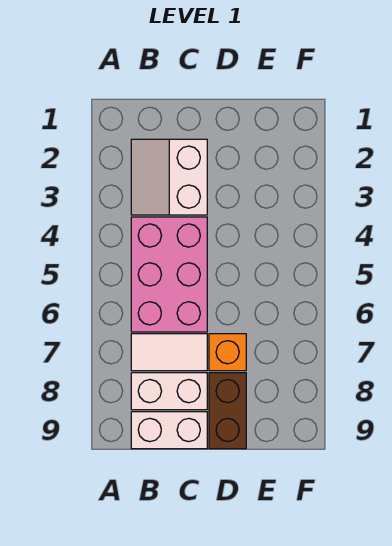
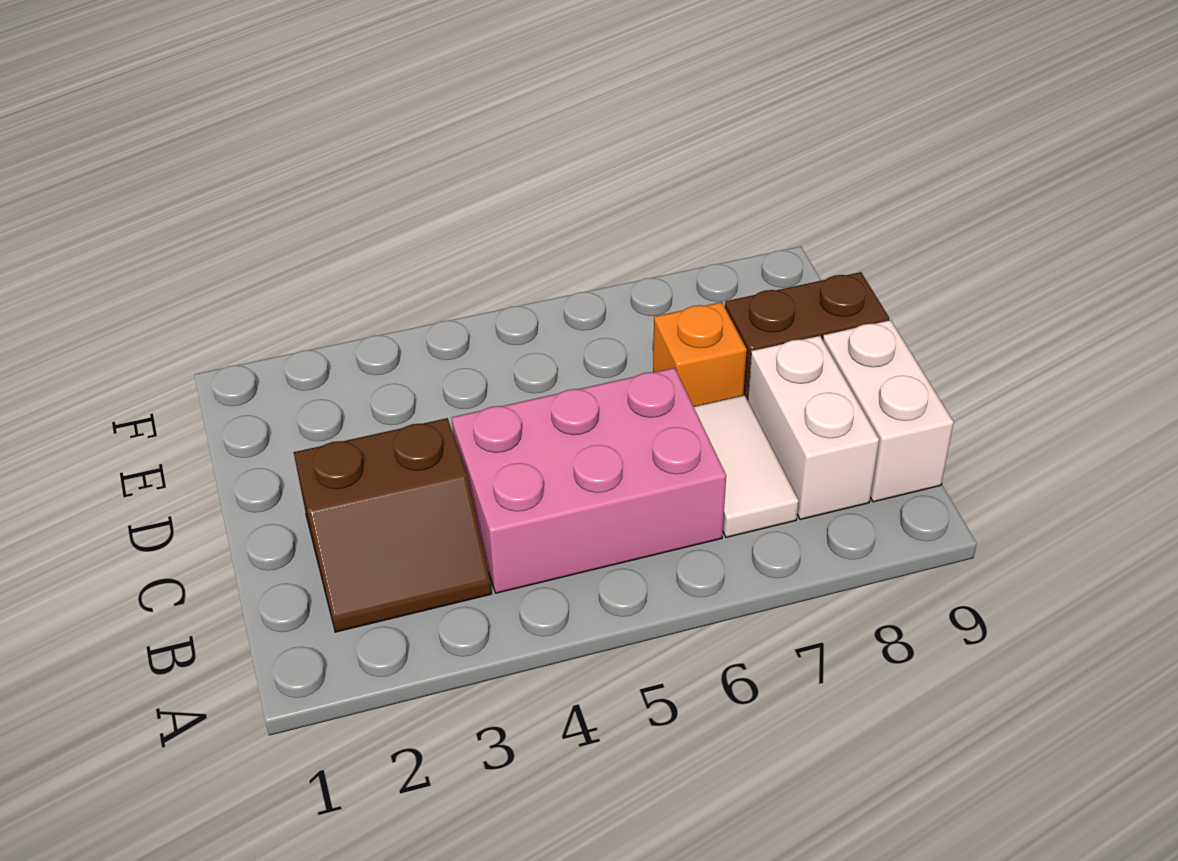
white slope B2:C3 level 1 top C -> brown slope B2:C3 level 1 top C

